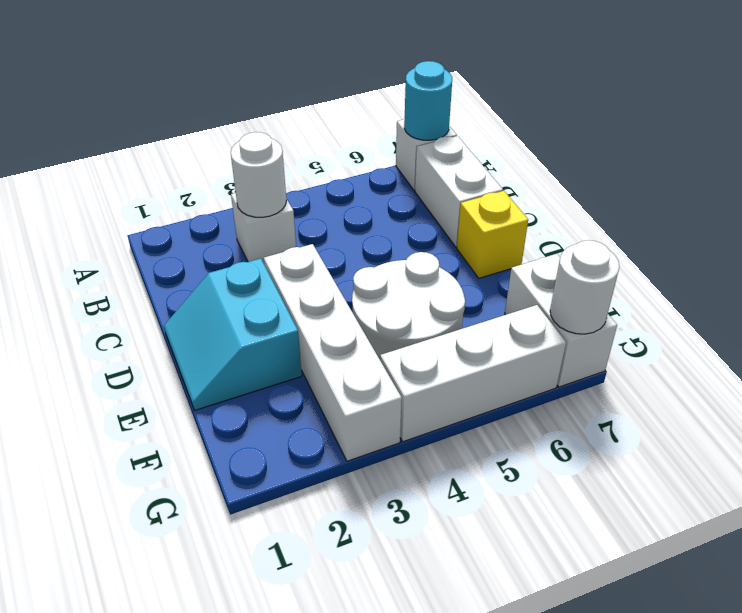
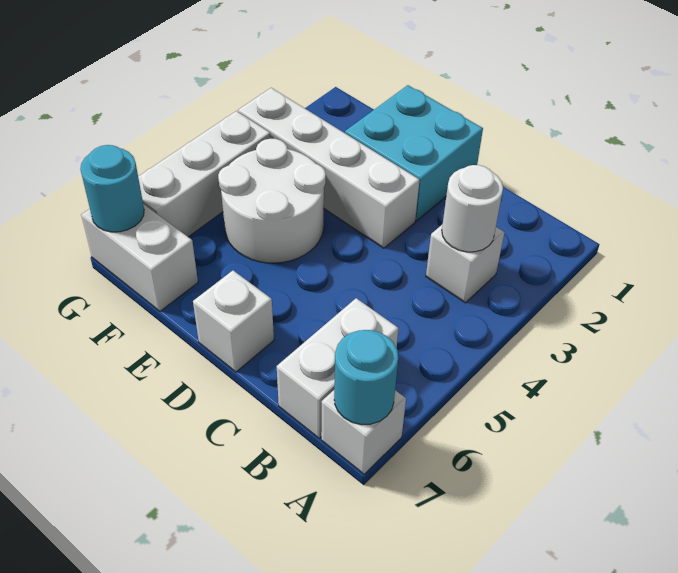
white brick B7:C7 level 1 -> white brick B6:B7 level 1
cyan slope D1:E2 level 1 top 2 -> cyan brick D1:E2 level 1
yellow brick D7 level 1 -> white brick D7 level 1
white round brick G7 level 2 -> cyan round brick G7 level 2

